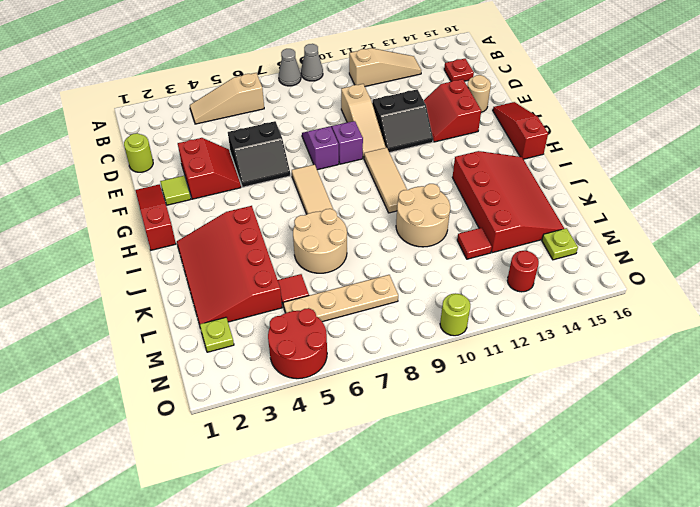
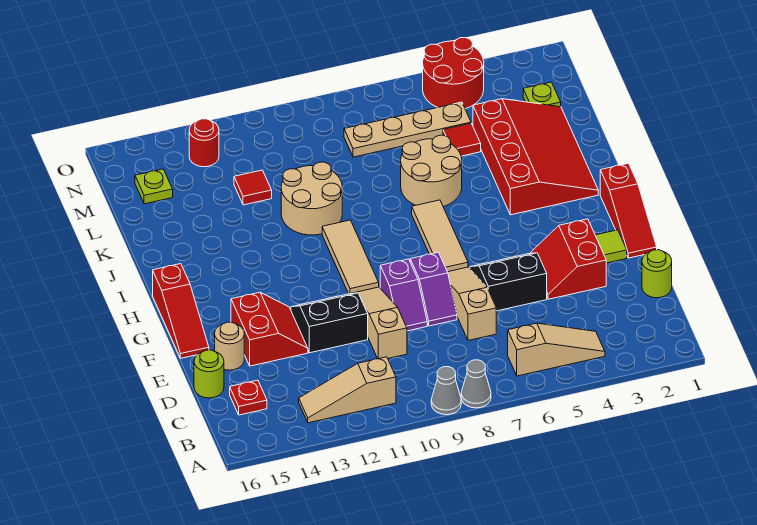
none -> tan slope D7:F7 level 1 top D
red slope I13:L15 level 1 top 13 -> none
lime round brick O10 level 1 -> lime round brick D16 level 1

